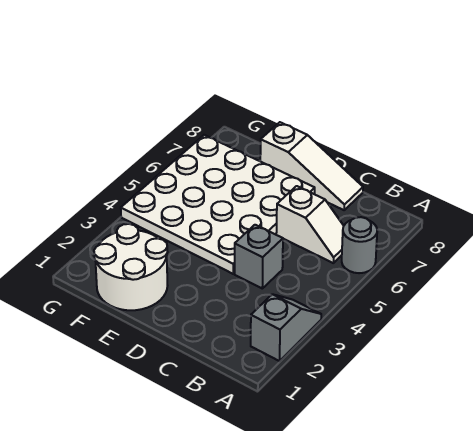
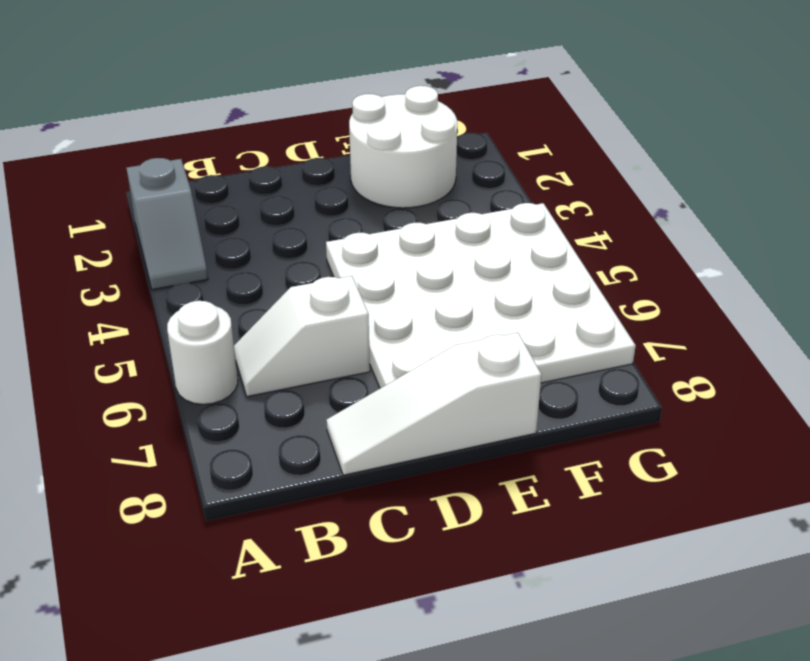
grey round brick A6 level 1 -> white round brick A6 level 1
grey brick C4 level 1 -> none

